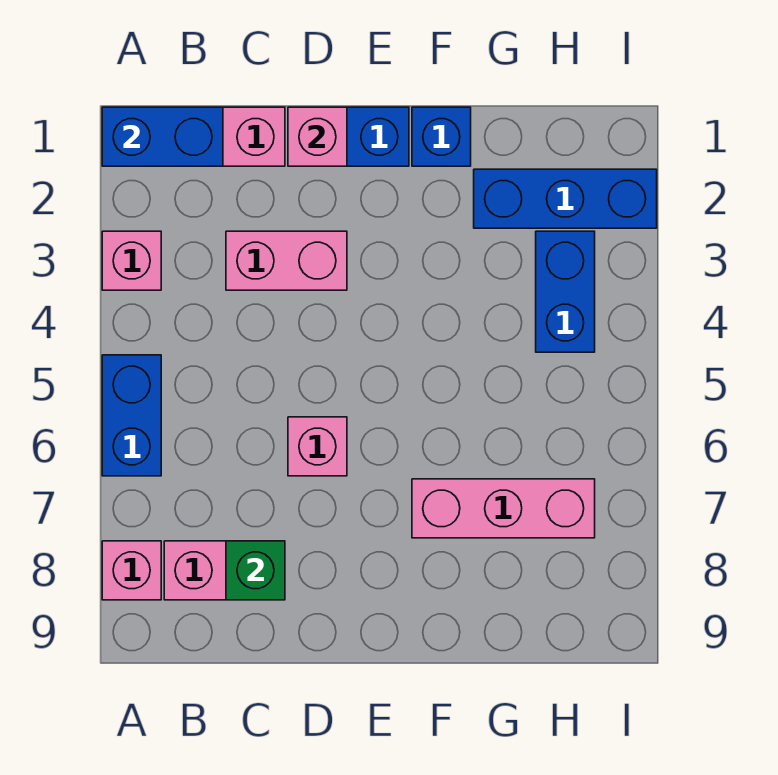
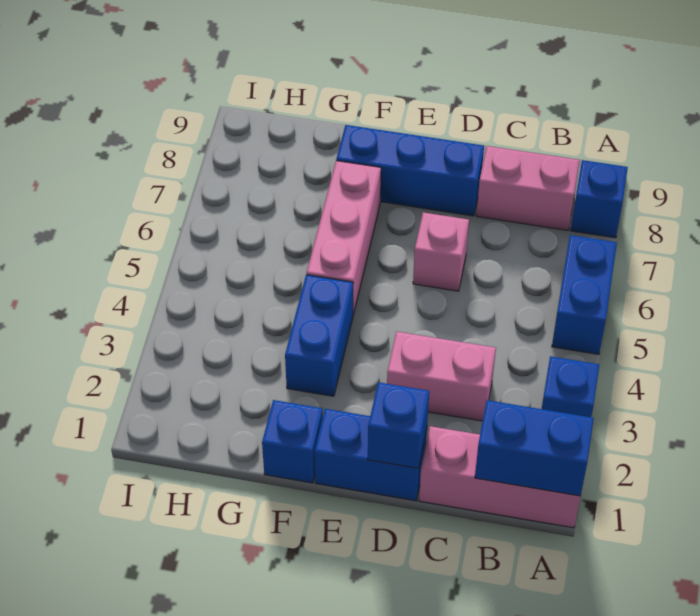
pink brick A3 level 1 -> blue brick A3 level 1
pink brick A8 level 1 -> blue brick A8 level 1
green brick C8 level 2 -> none
pink brick D1 level 2 -> blue brick D1 level 2
pink brick F7:H7 level 1 -> pink brick F5:F7 level 1
blue brick G2:I2 level 1 -> blue brick D8:F8 level 1
blue brick H3:H4 level 1 -> blue brick F3:F4 level 1

